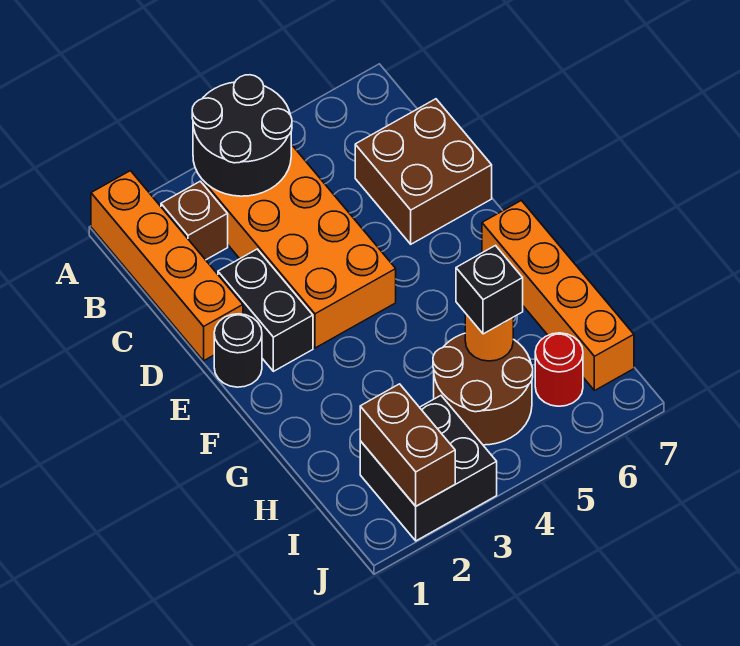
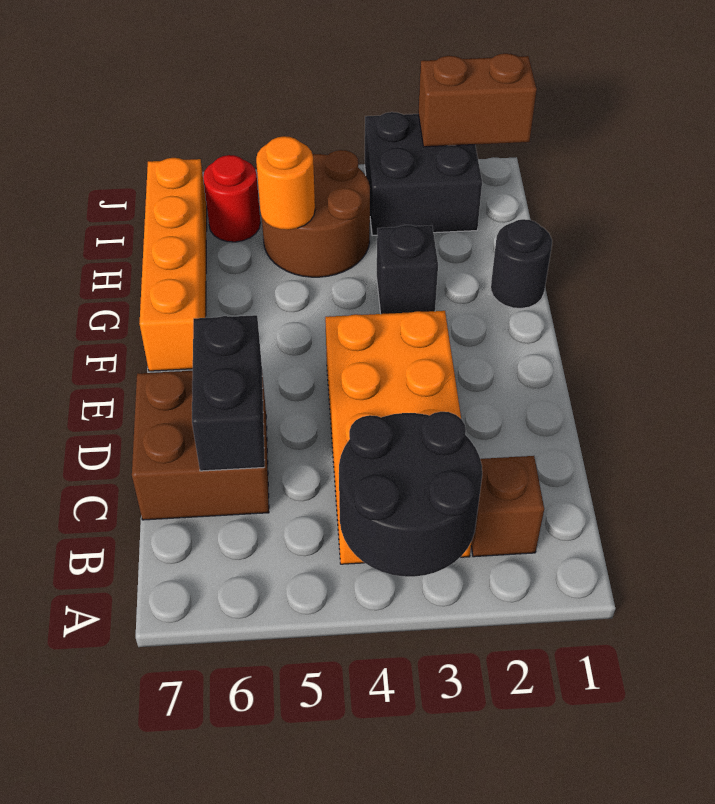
orange brick A1:D1 level 1 -> none
black brick D2:E2 level 1 -> black brick C6:D6 level 2
black round brick E1 level 1 -> black round brick G1 level 1
black brick H5 level 3 -> black brick G3 level 1
brown brick I2:J2 level 2 -> brown brick J1:J2 level 2

